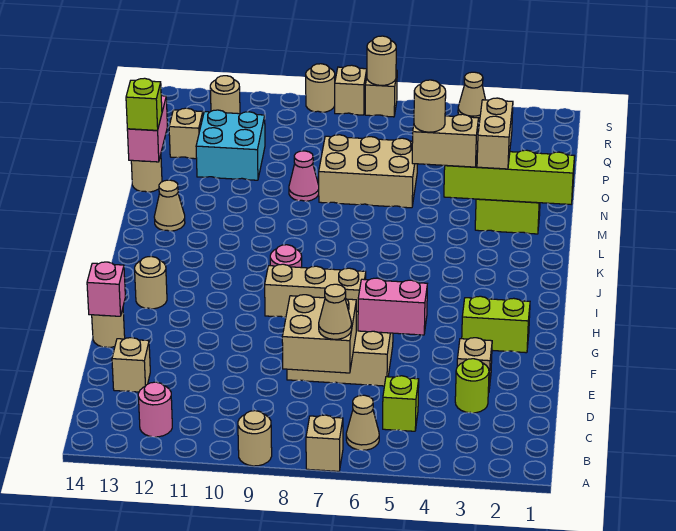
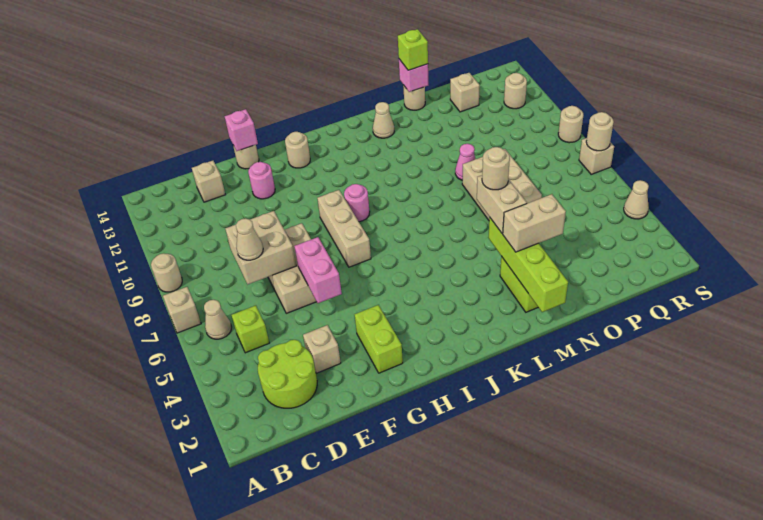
pink round brick B12 level 1 -> pink round brick F12 level 1
lime round brick D3 level 1 -> lime round brick C2:D3 level 1
pink brick N14:O14 level 2 -> pink brick N14 level 2
cyan brick O11:P12 level 1 -> none
tan brick S8 level 1 -> none

